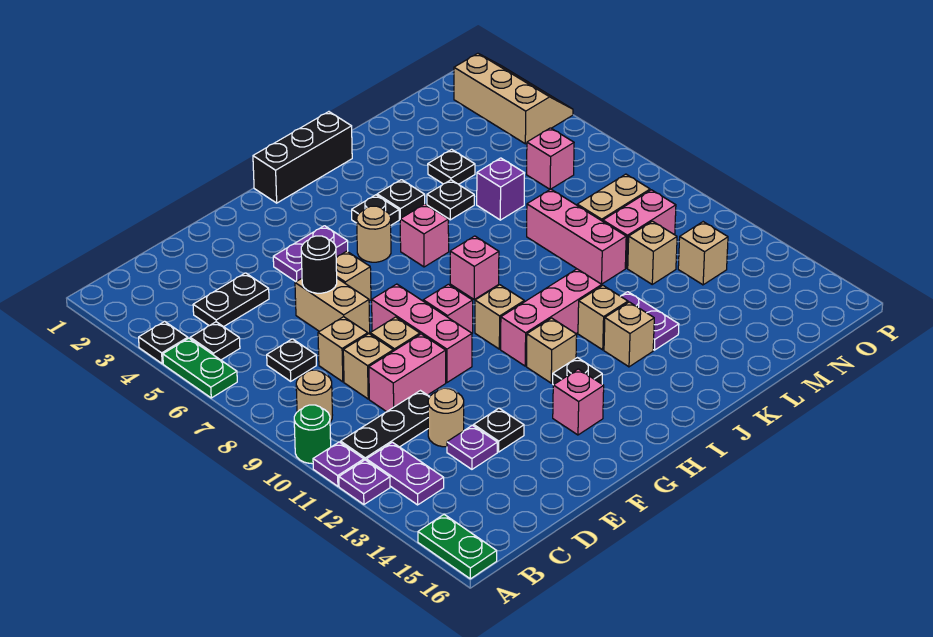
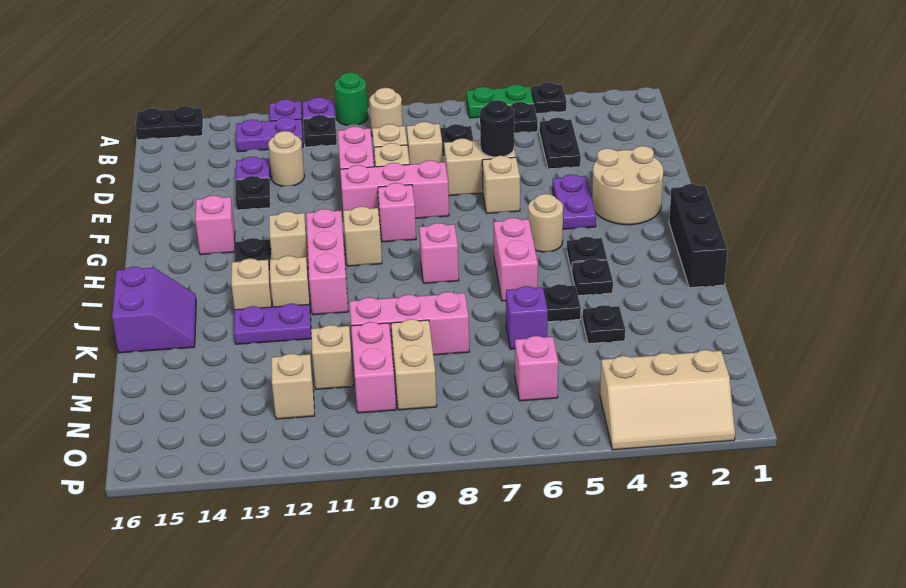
green plate A15:A16 level 1 -> black plate A15:A16 level 1
black plate B11:D11 level 1 -> black plate B11 level 1
none -> tan round brick F2:G3 level 1
pink brick I6 level 1 -> pink brick I6:J6 level 1
none -> purple slope J15:K16 level 1 top 16

